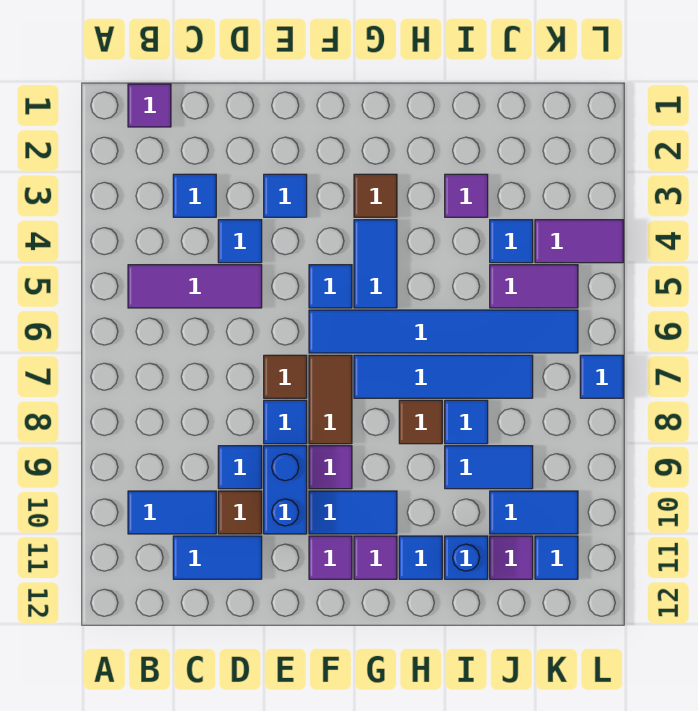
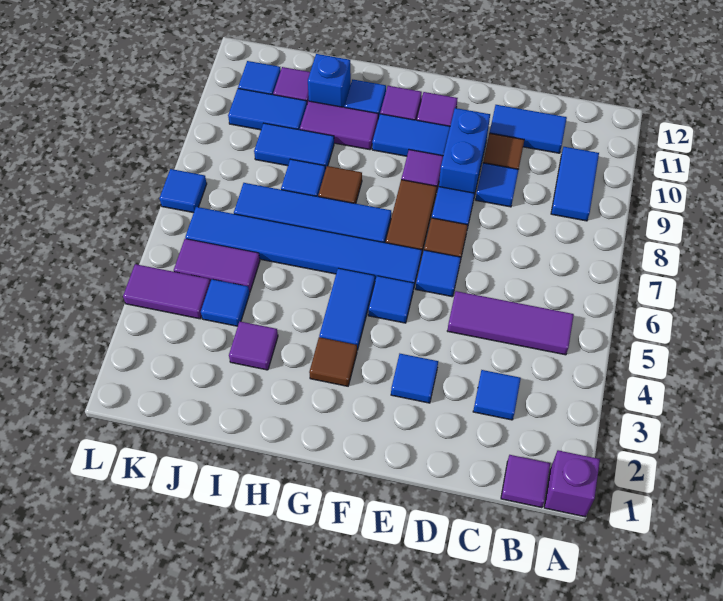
none -> purple brick A1 level 1
blue tile B10:C10 level 1 -> blue tile B9:B10 level 1
blue tile D4 level 1 -> blue tile E6 level 1
none -> purple tile H10:I10 level 1

